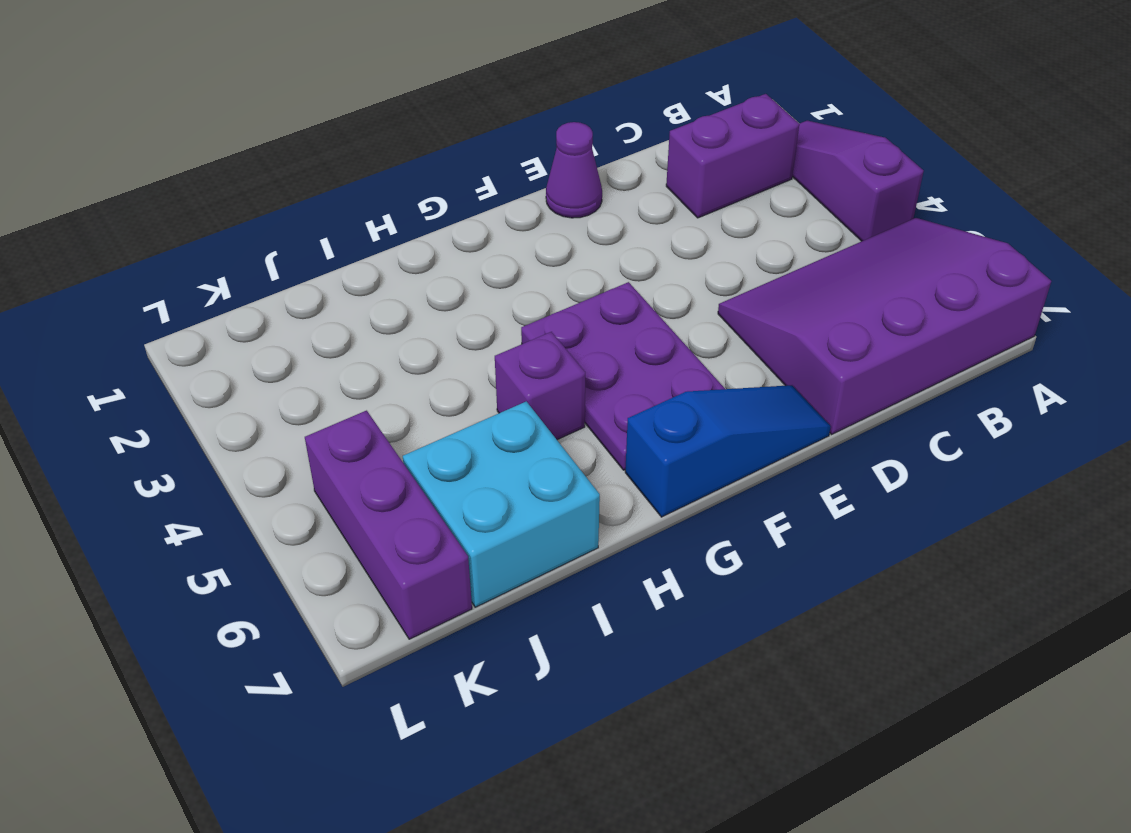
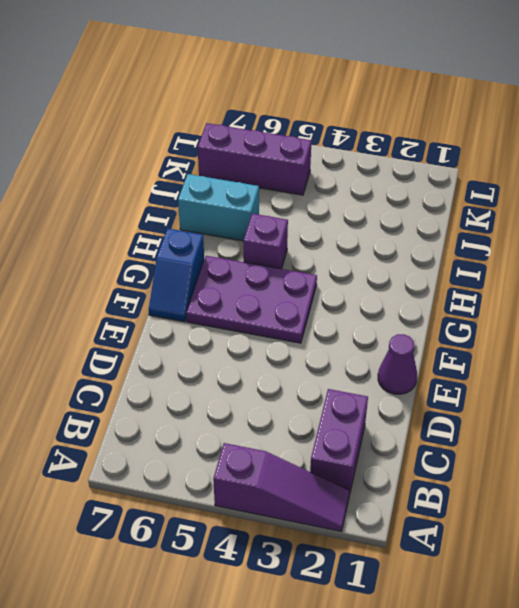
purple slope A5:D7 level 1 top 7 -> none
blue slope E7:G7 level 1 top G -> blue slope F7:G7 level 1 top G
cyan brick I6:J7 level 1 -> cyan brick I6:I7 level 1

